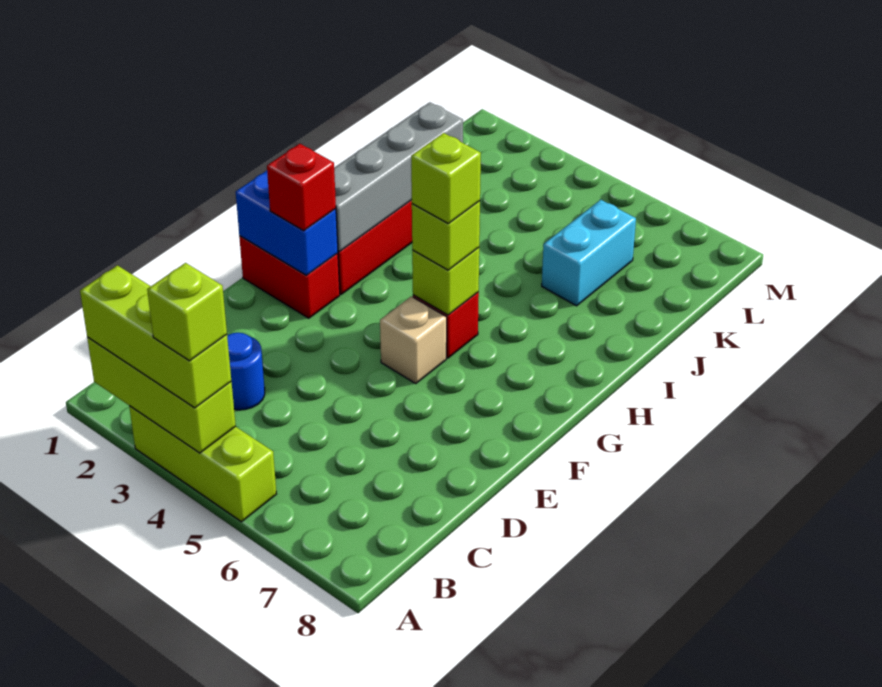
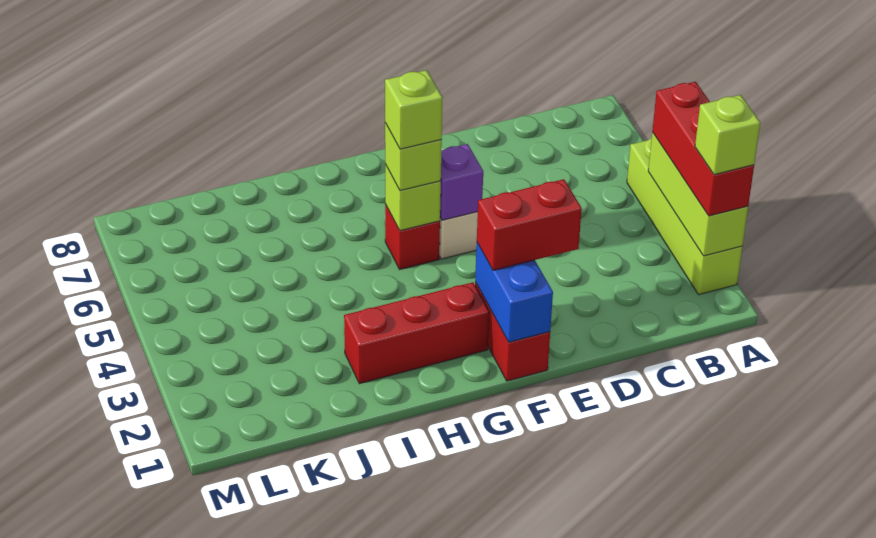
lime brick A2:A4 level 3 -> red brick A2:A4 level 3
lime brick A3:A5 level 1 -> lime brick A2:A5 level 1
lime brick A4 level 4 -> lime brick A2 level 4
blue round brick C3 level 1 -> none
red brick F2 level 3 -> red brick E2:F2 level 3
none -> purple brick F5 level 2
grey brick G2:J2 level 2 -> none
cyan brick J6:K6 level 1 -> none

